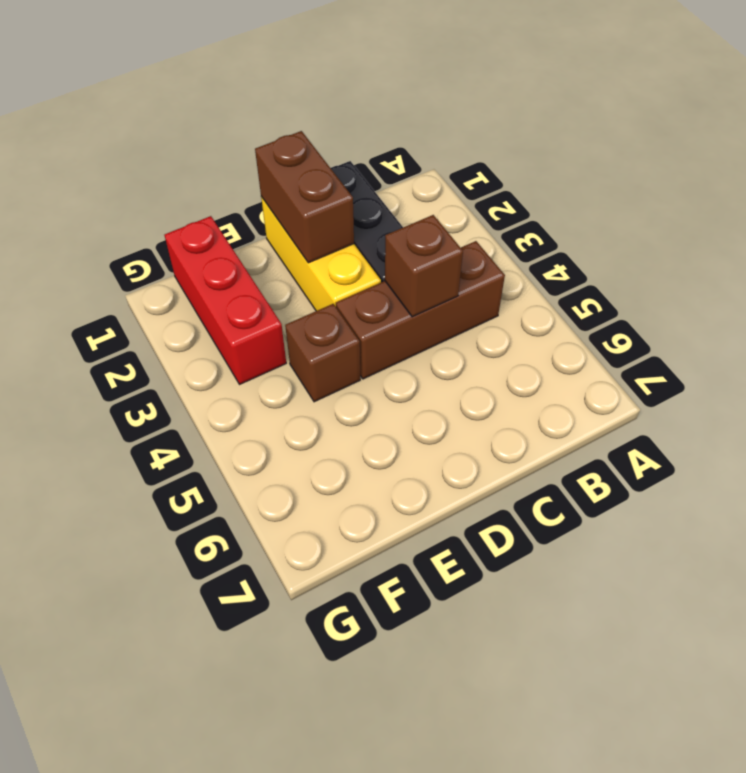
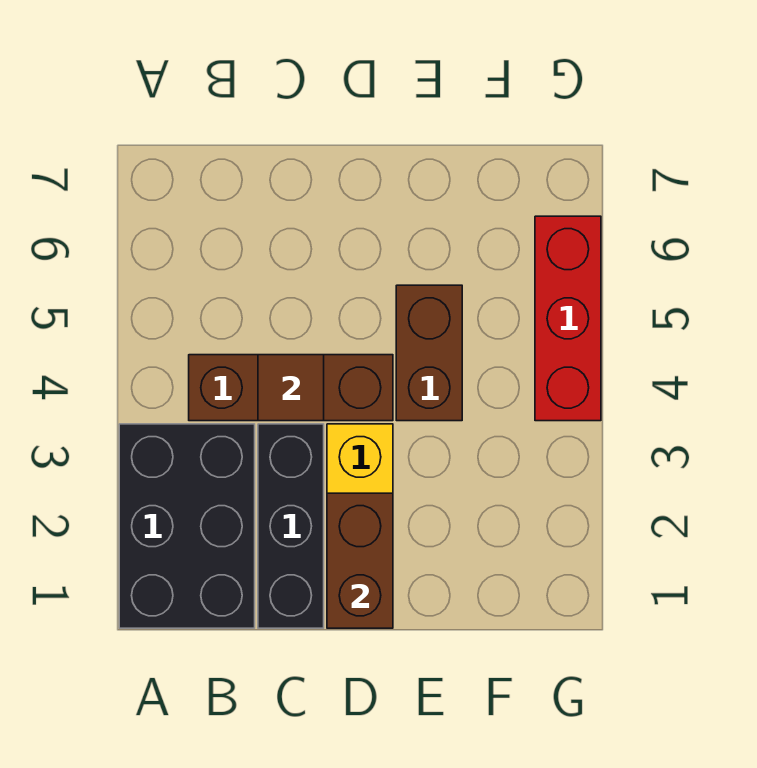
none -> black brick A1:B3 level 1
brown brick C4 level 2 -> brown tile C4 level 2
brown brick E4 level 1 -> brown brick E4:E5 level 1
red brick F1:F3 level 1 -> red brick G4:G6 level 1

